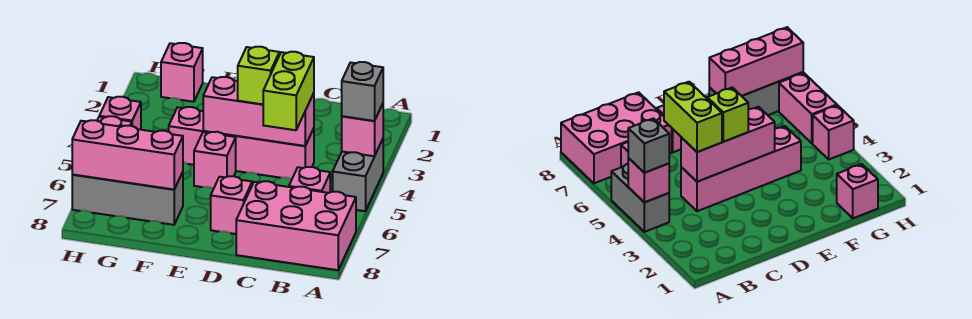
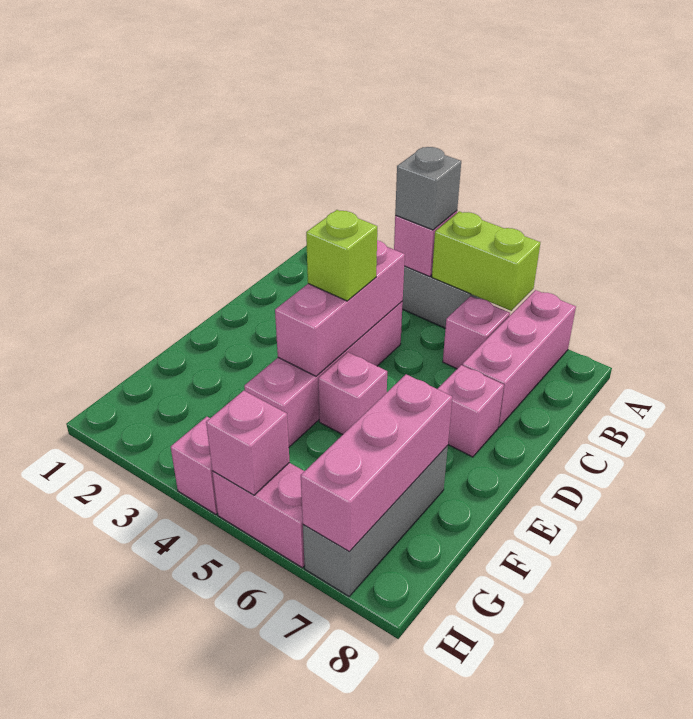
pink brick A7:C8 level 1 -> pink brick A7:C7 level 1
lime brick C4:C5 level 3 -> lime brick A5:A6 level 2
pink brick G1 level 1 -> pink brick H5 level 2

